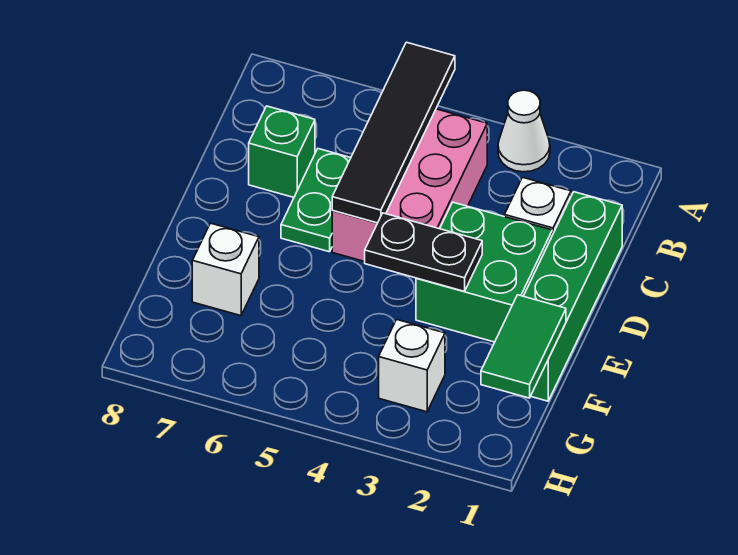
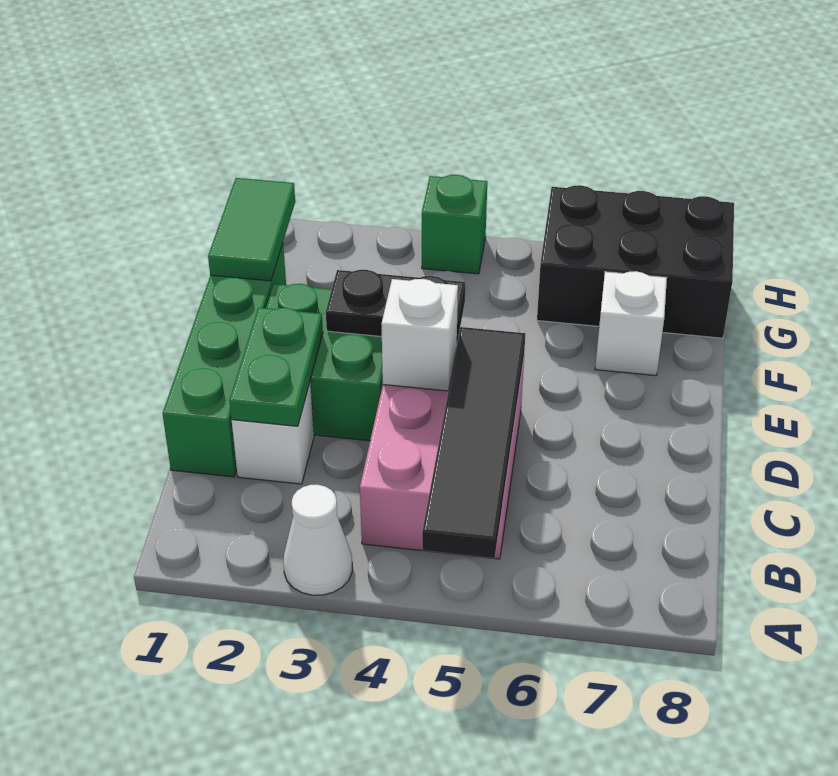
green plate C6:D6 level 1 -> green plate C2:D2 level 2
green brick C7 level 1 -> green brick H4 level 1
white brick G3 level 1 -> white brick D4 level 2
none -> black brick G6:H8 level 1

